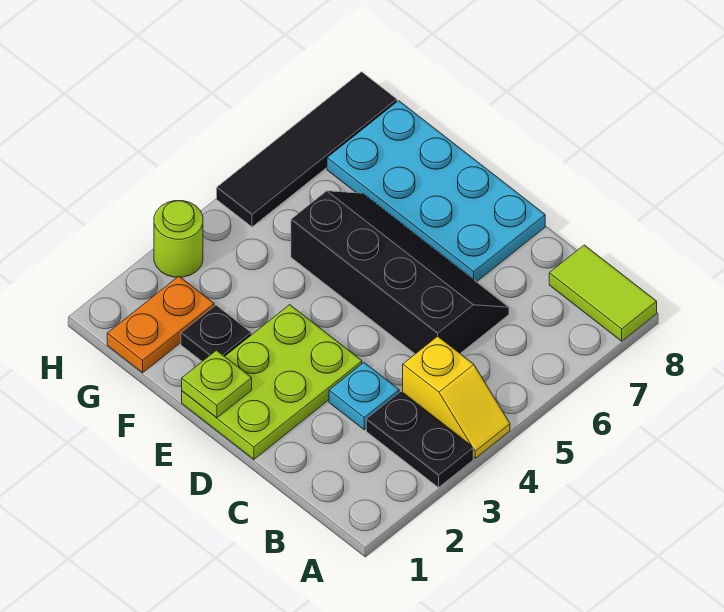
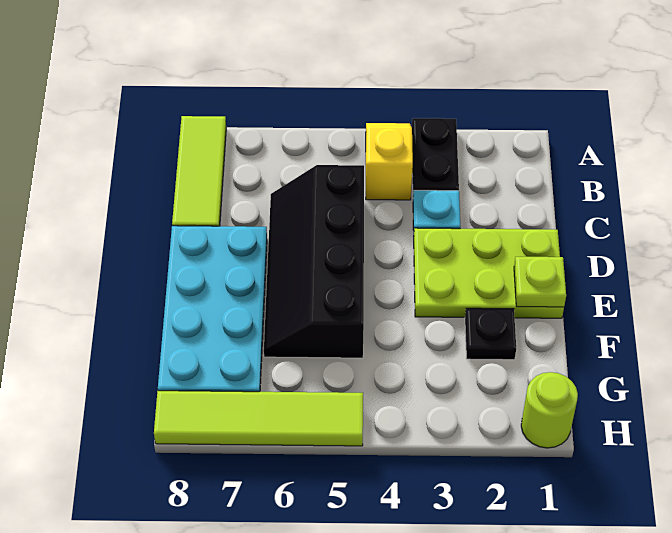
lime tile A8:B8 level 1 -> lime tile A8:C8 level 1
orange plate G1:G2 level 1 -> none
lime round brick H3 level 1 -> lime round brick H1 level 1
black tile H5:H8 level 1 -> lime tile H5:H8 level 1

